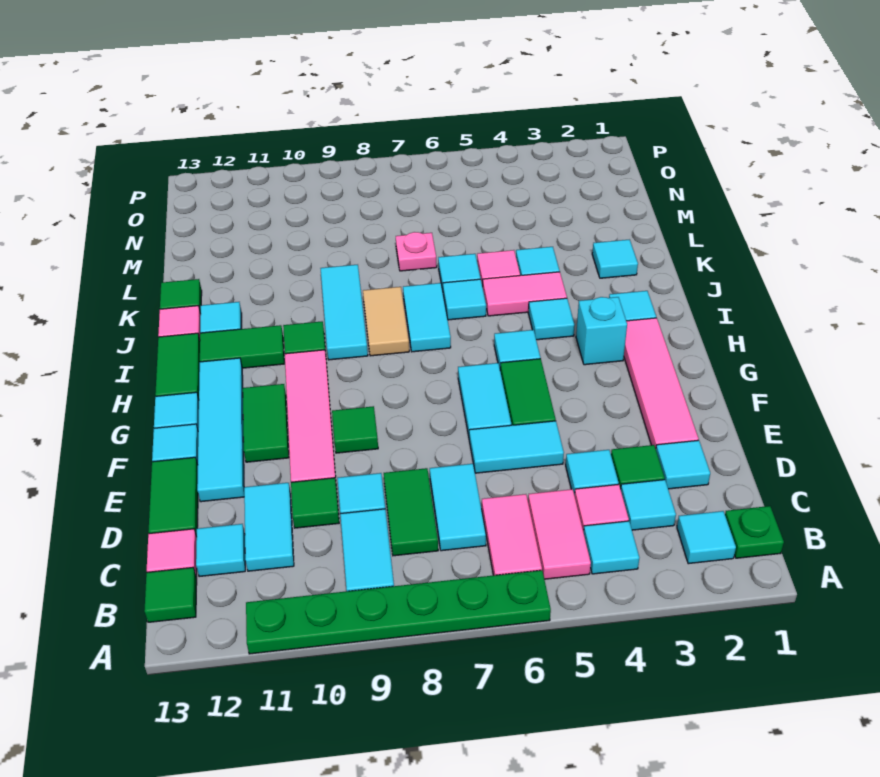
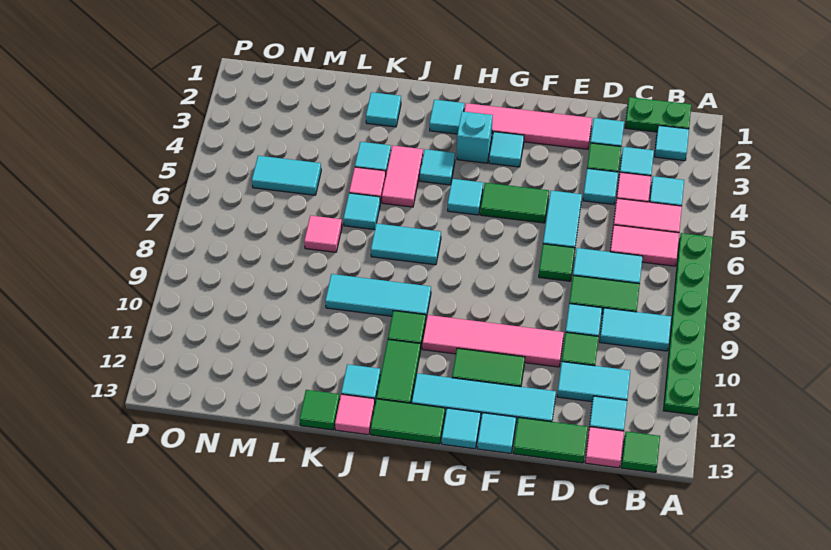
green plate B1 level 1 -> green plate B1:C1 level 1
cyan tile F6:G6 level 1 -> cyan tile M5:N5 level 1
green tile F9 level 1 -> green tile E7 level 1
tan tile I8:J8 level 1 -> none
cyan tile J6 level 1 -> cyan tile G3 level 1
pink plate L7 level 1 -> pink tile L7 level 1

